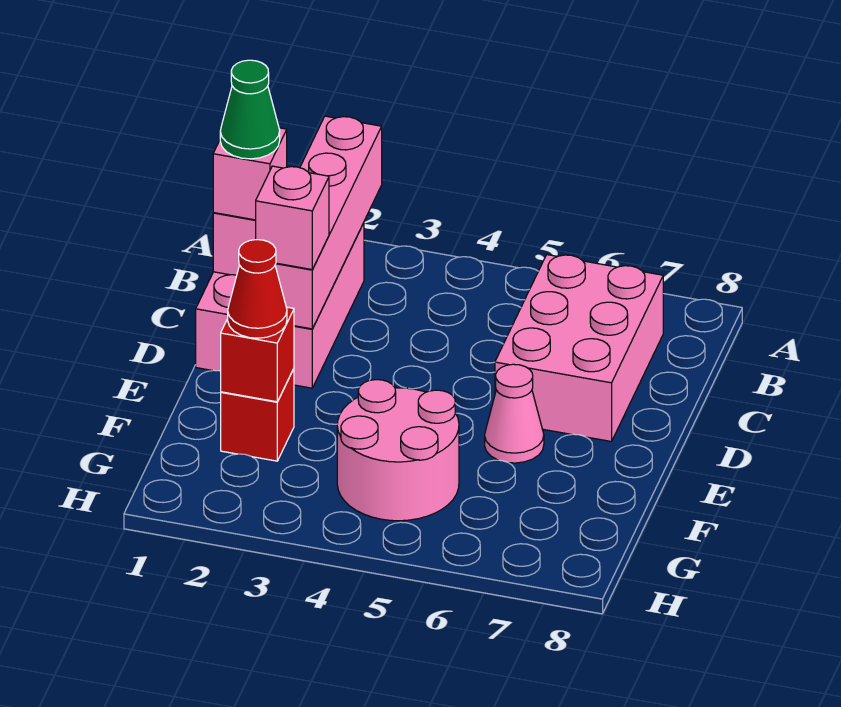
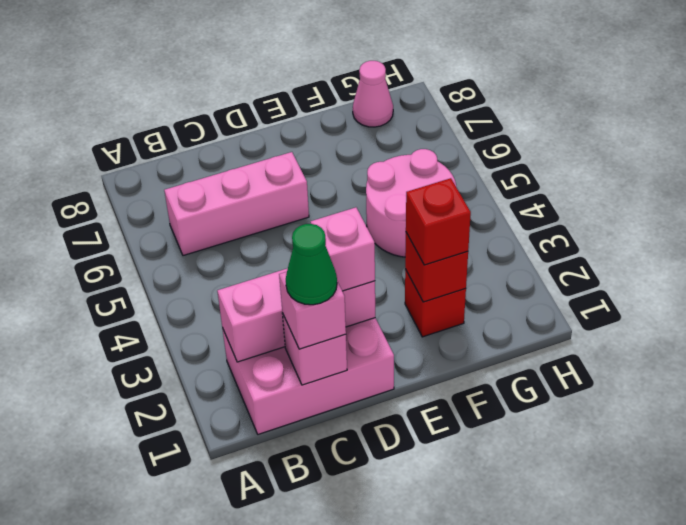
pink brick A2:D2 level 2 -> pink brick B2:D2 level 2
pink brick B6:D7 level 1 -> pink brick B6:D6 level 1
pink cone E6 level 1 -> pink cone G8 level 1
red cone F2 level 3 -> red brick F2 level 3

